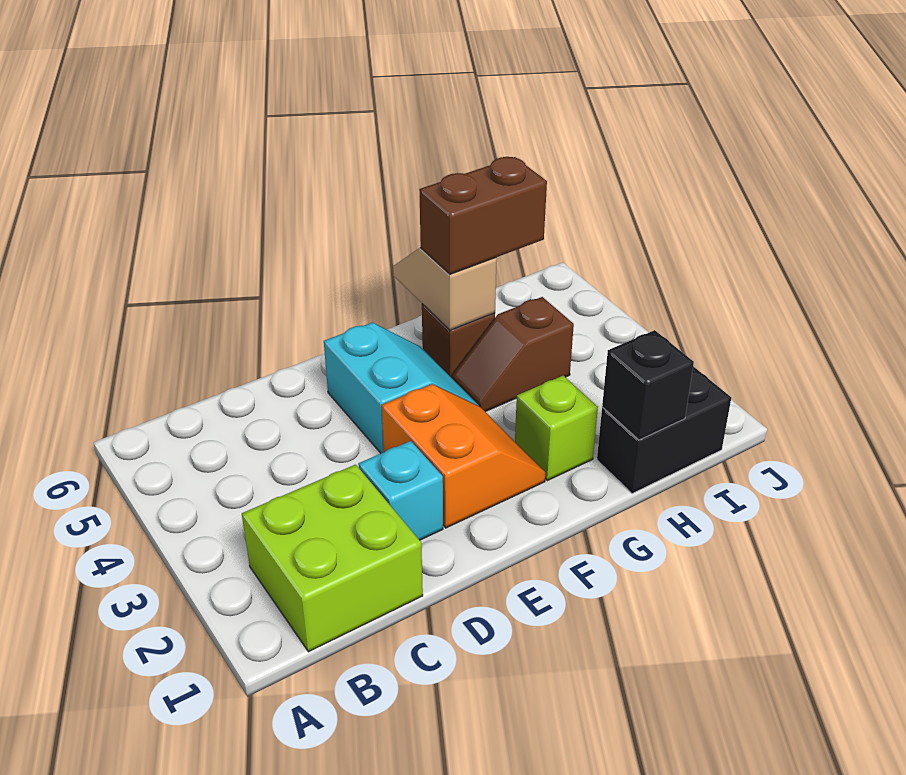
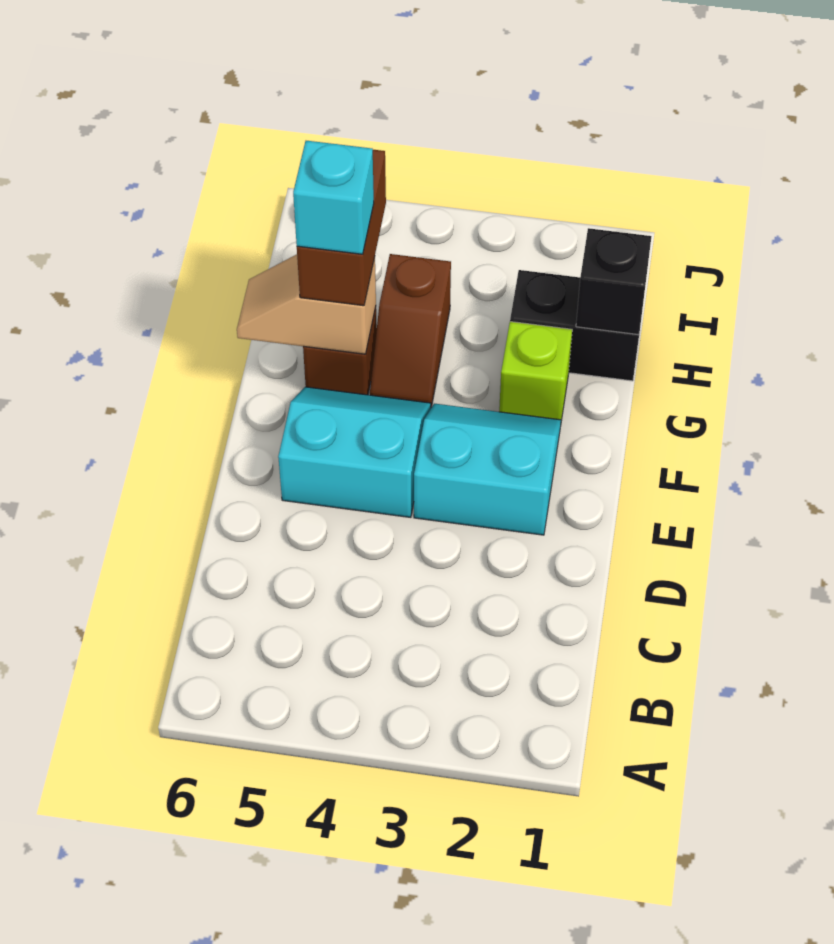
lime brick B1:C2 level 1 -> none
cyan brick D2 level 1 -> cyan brick G5 level 4
orange slope E2:F3 level 1 top E -> cyan slope E2:F3 level 1 top E
black brick H1:I1 level 1 -> black brick H1:H2 level 1

